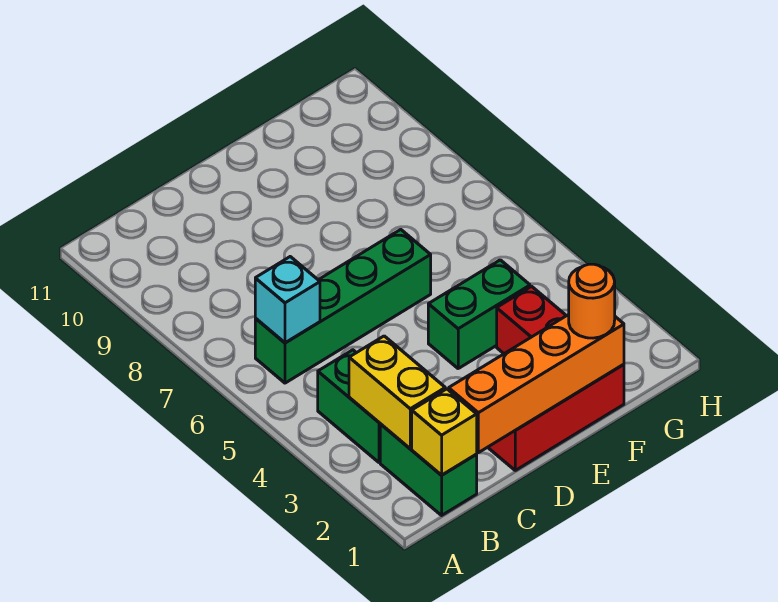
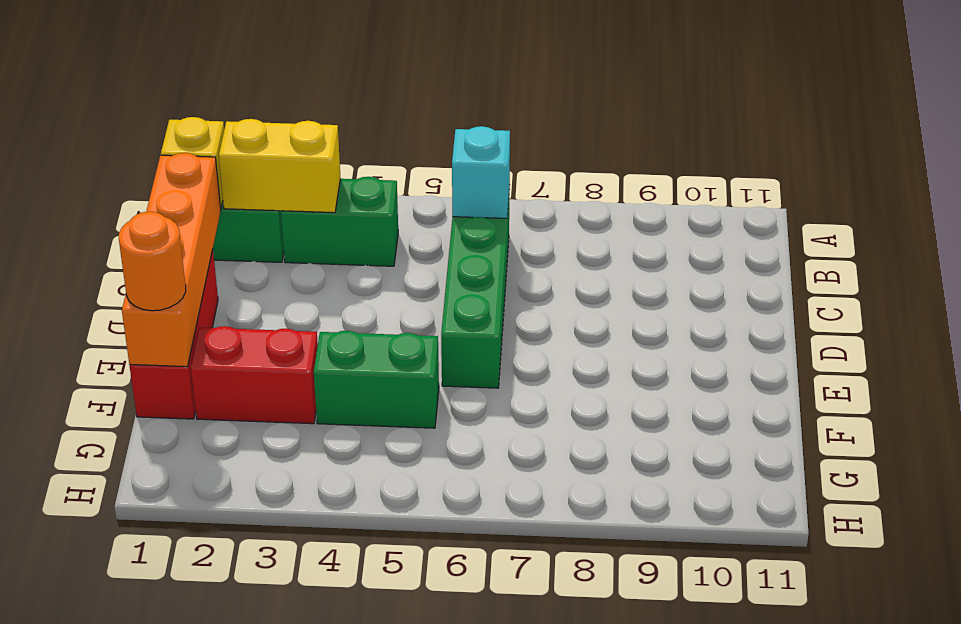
green brick E4:F4 level 1 -> green brick F4:F5 level 1

